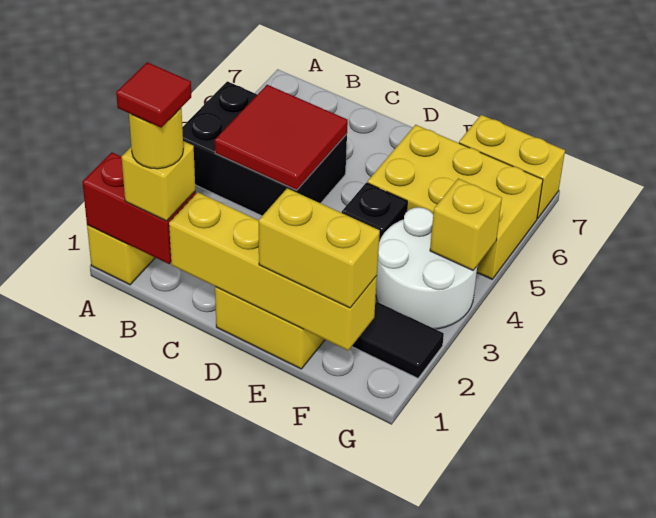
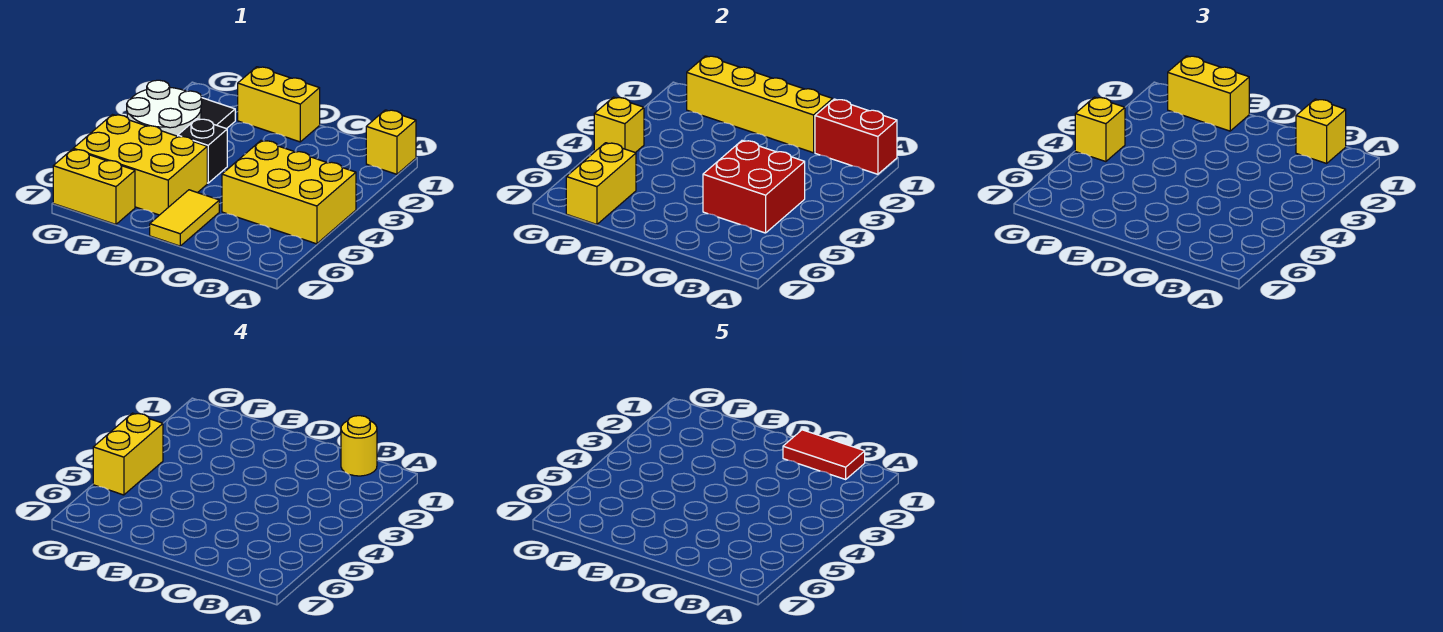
black brick A4:C5 level 1 -> yellow brick A4:C5 level 1
red tile B1 level 5 -> red tile B1:C1 level 5
red tile B4:C5 level 2 -> red brick B4:C5 level 2
none -> yellow tile D6:D7 level 1
none -> yellow brick F6:F7 level 2
none -> yellow brick G4 level 3
none -> yellow brick G4:G5 level 4

